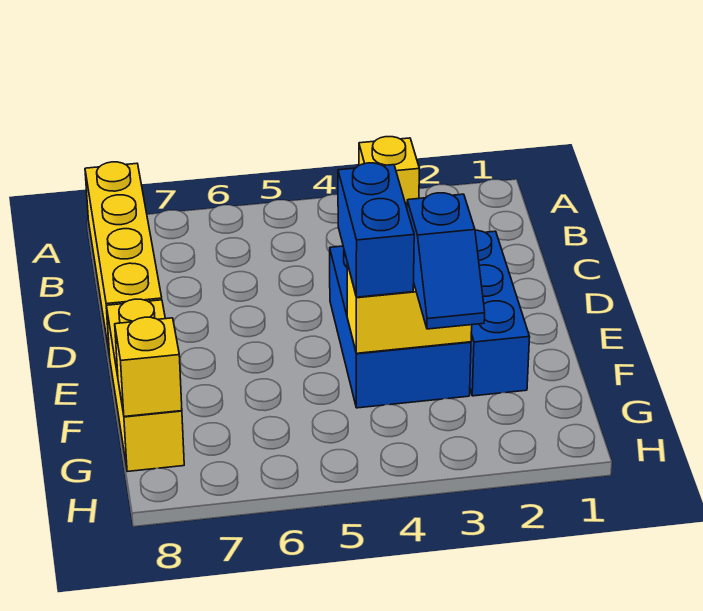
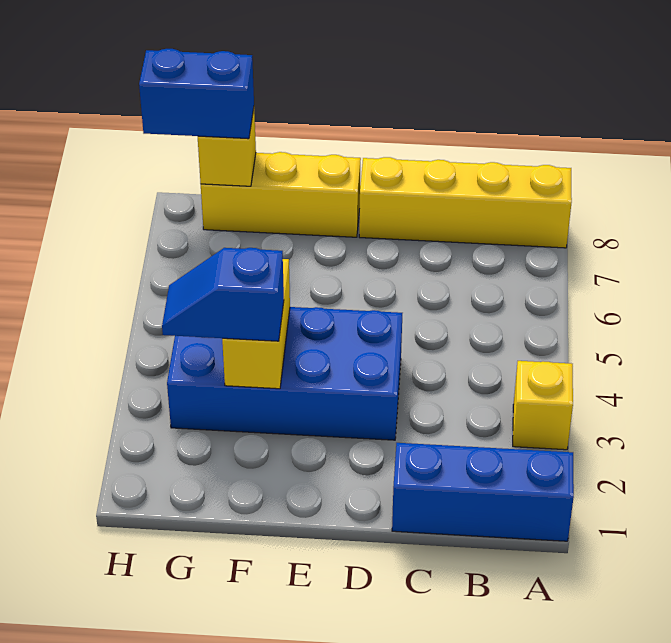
blue brick D2:F2 level 1 -> blue brick A1:C1 level 1
blue brick D3:F4 level 1 -> blue brick D3:G4 level 1
blue brick E4:F4 level 3 -> blue brick G8:H8 level 3

